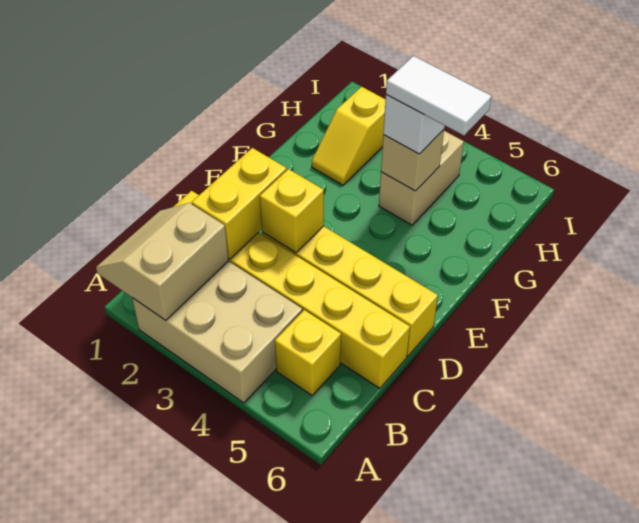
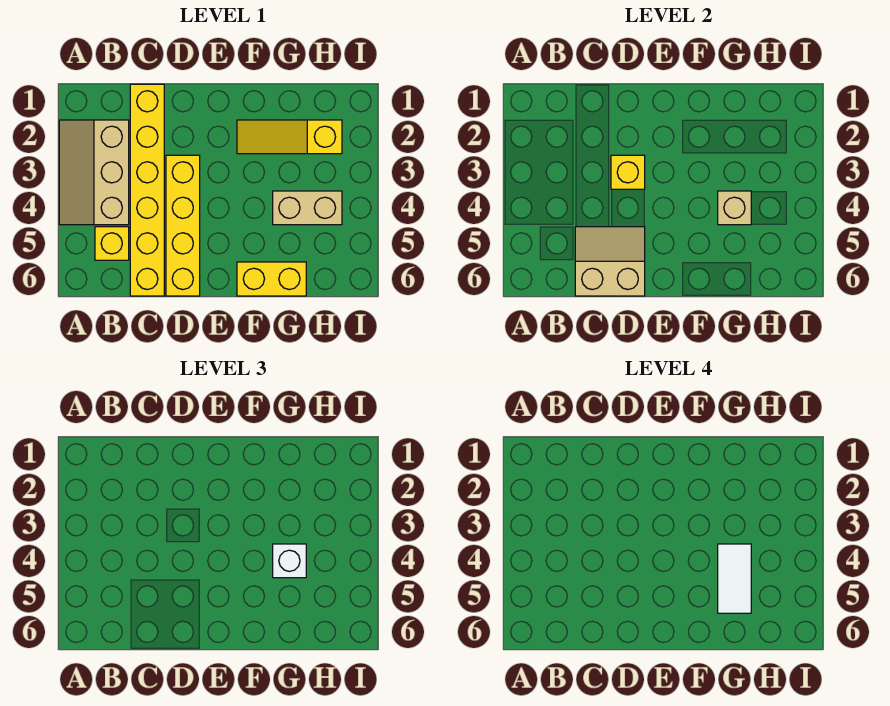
tan slope A1:B2 level 2 top 2 -> tan slope C5:D6 level 2 top 6
tan brick A2:B4 level 1 -> tan slope A2:B4 level 1 top B
yellow brick C2:D2 level 2 -> yellow brick F6:G6 level 1
yellow slope G2:H2 level 1 top H -> yellow slope F2:H2 level 1 top H

